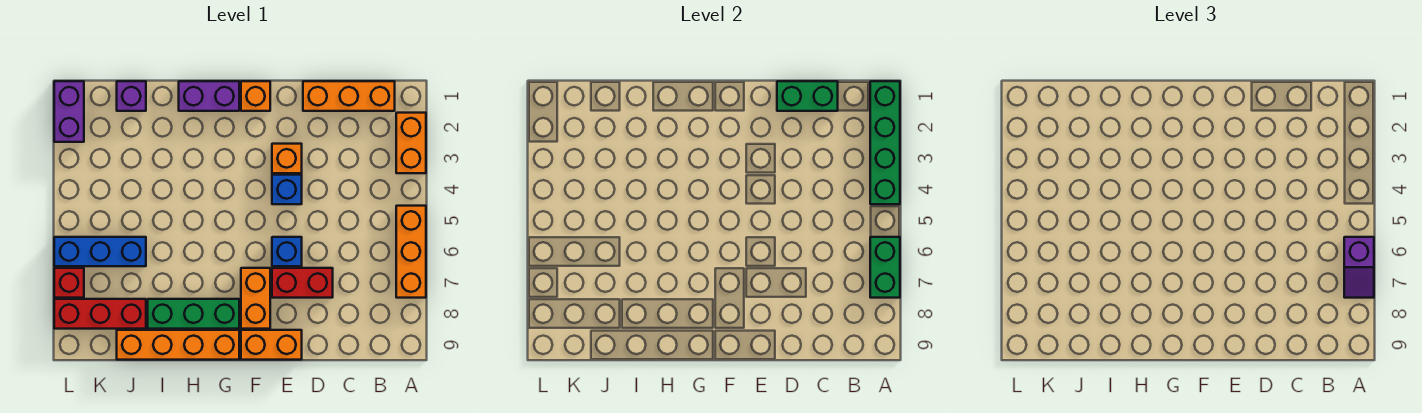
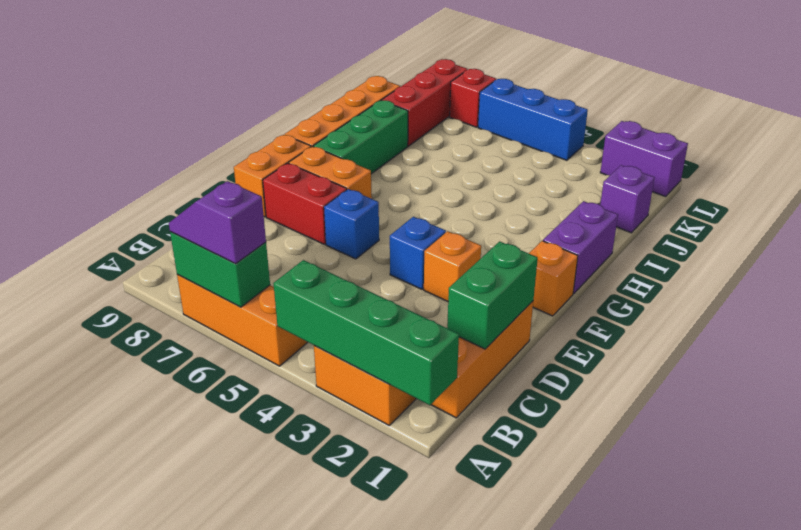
red brick D7:E7 level 1 -> red brick E7:E8 level 1
blue brick J6:L6 level 1 -> blue brick L4:L6 level 1

